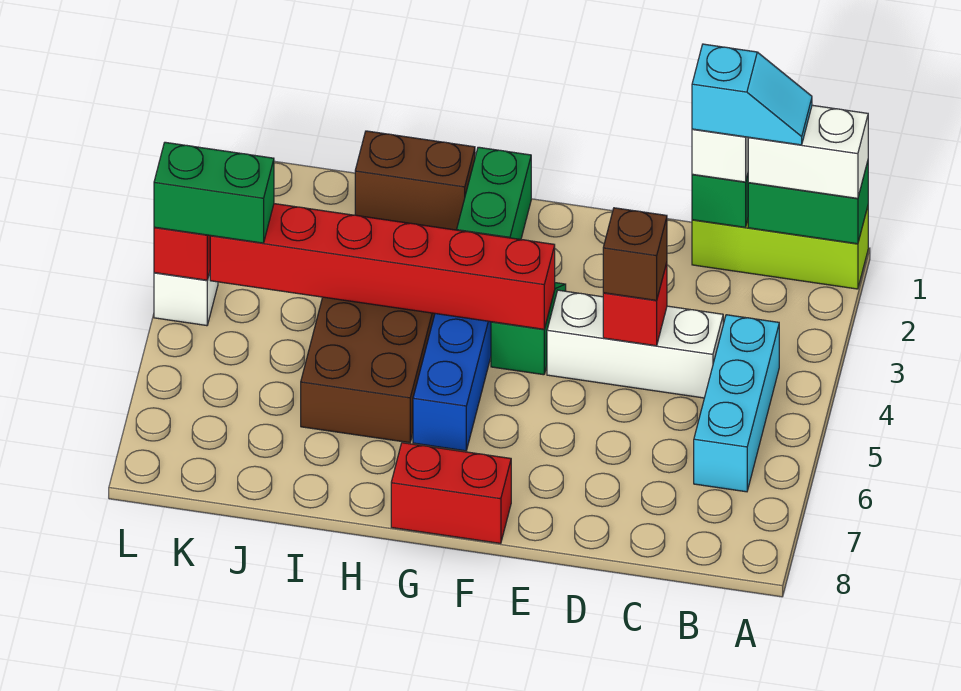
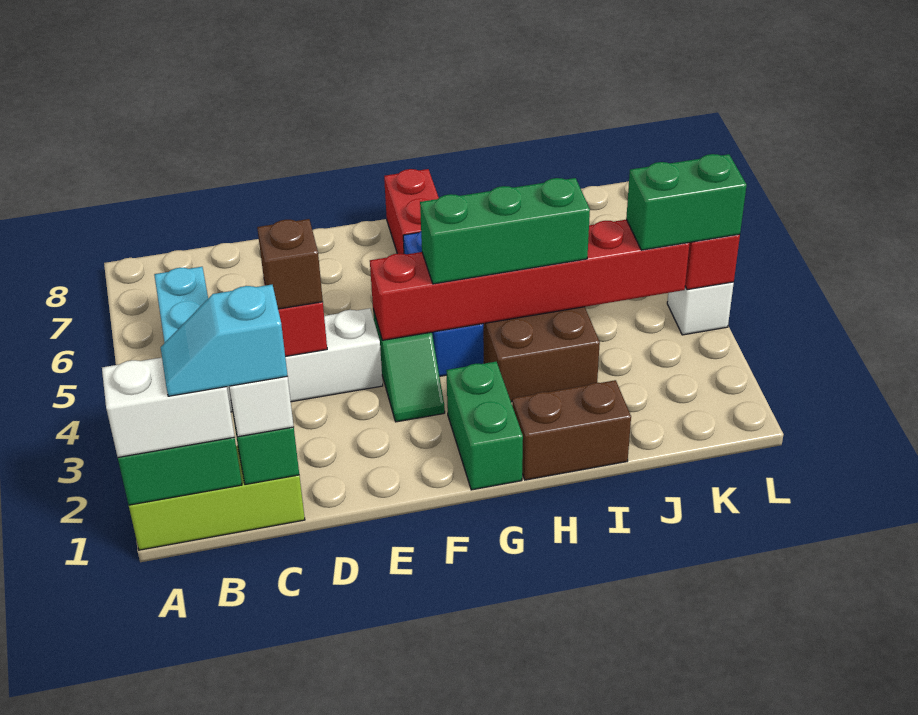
red brick F8:G8 level 1 -> red brick G7:G8 level 1
none -> green brick G4:I4 level 3

